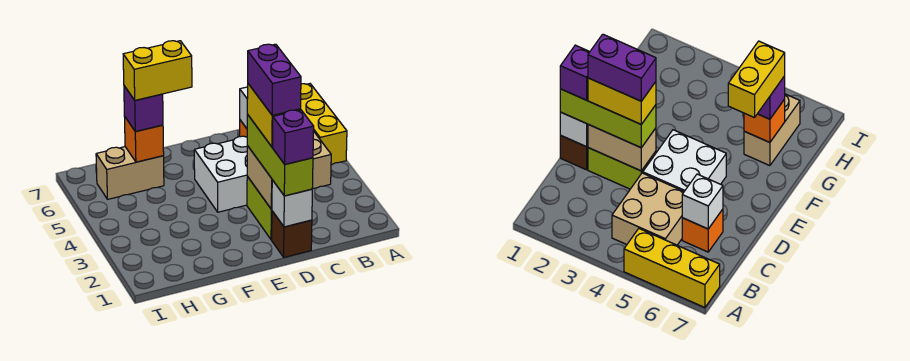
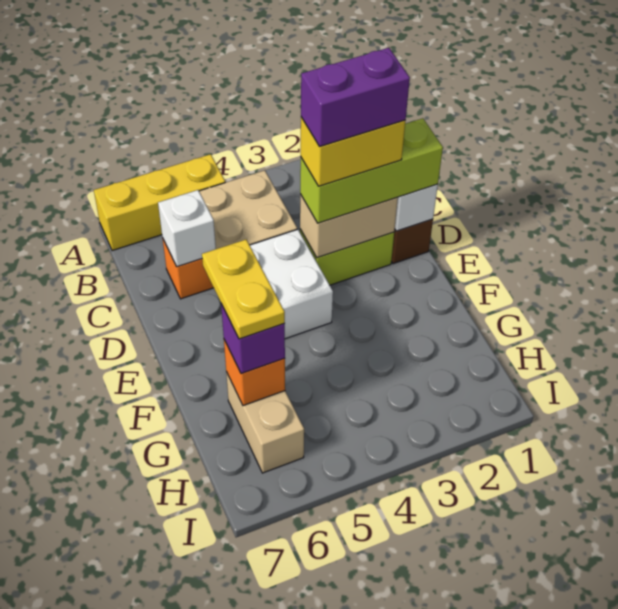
purple brick D1 level 4 -> none
yellow brick F6:G6 level 4 -> yellow plate F6:G6 level 4

